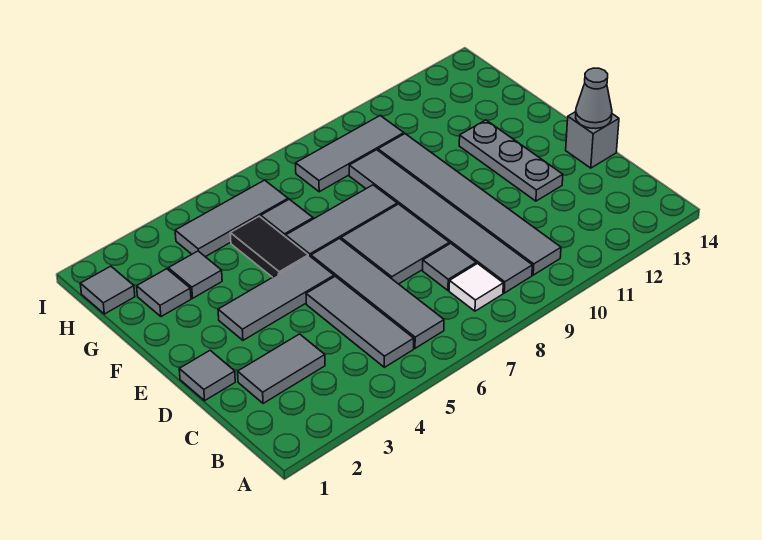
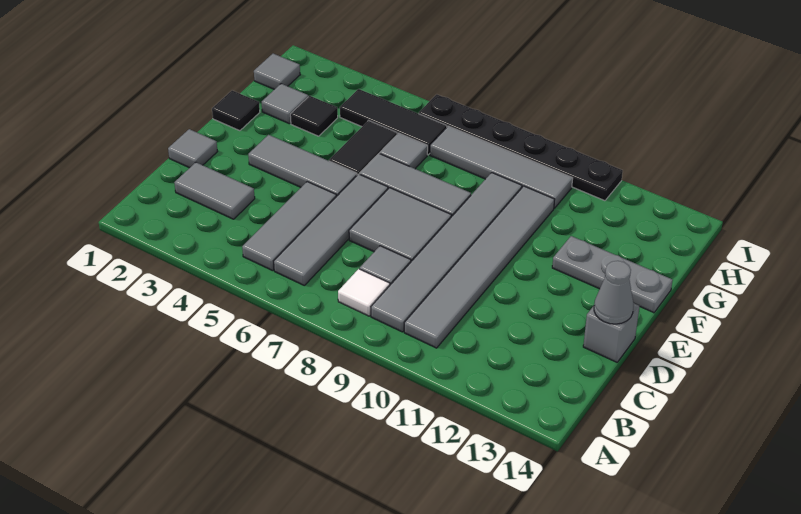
grey plate D12:F12 level 1 -> grey plate F12:F14 level 1
none -> black tile F1 level 1
grey tile G3 level 1 -> black tile G3 level 1
grey tile H4:H6 level 1 -> black tile H4:H6 level 1
grey tile H8:H10 level 1 -> grey tile H7:H10 level 1
none -> black plate I6:I11 level 1

